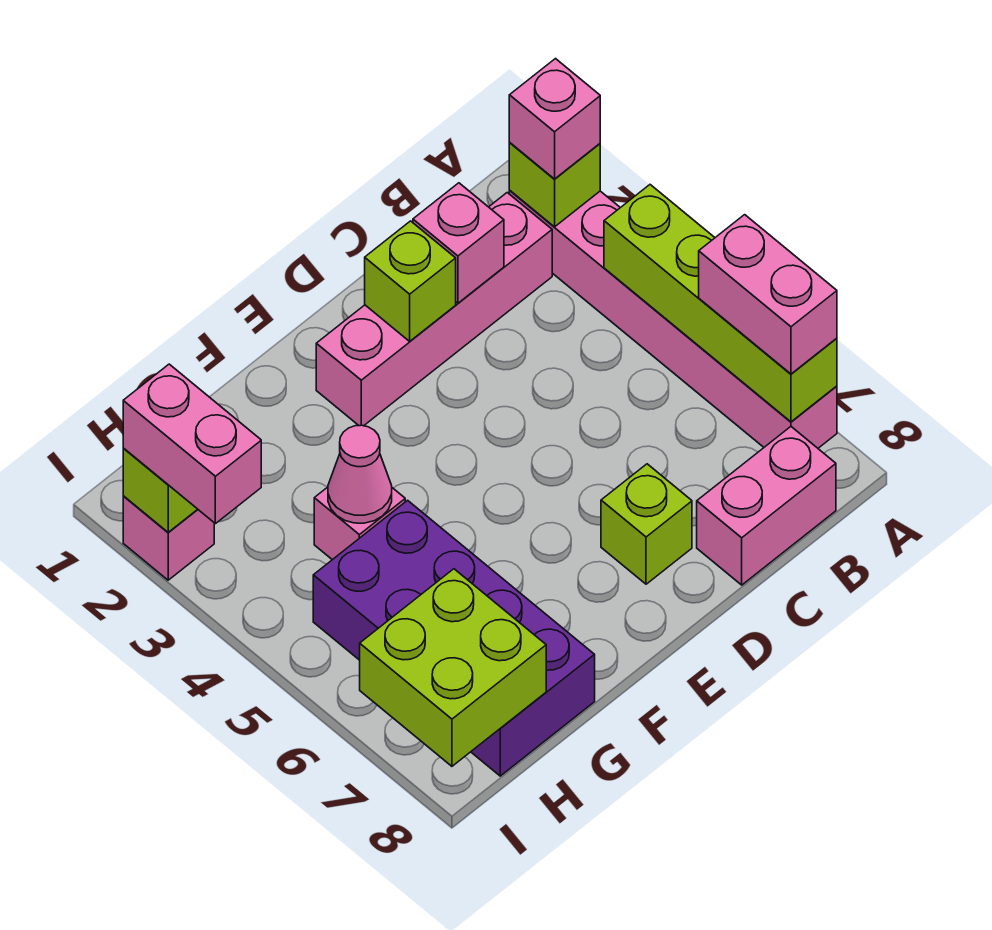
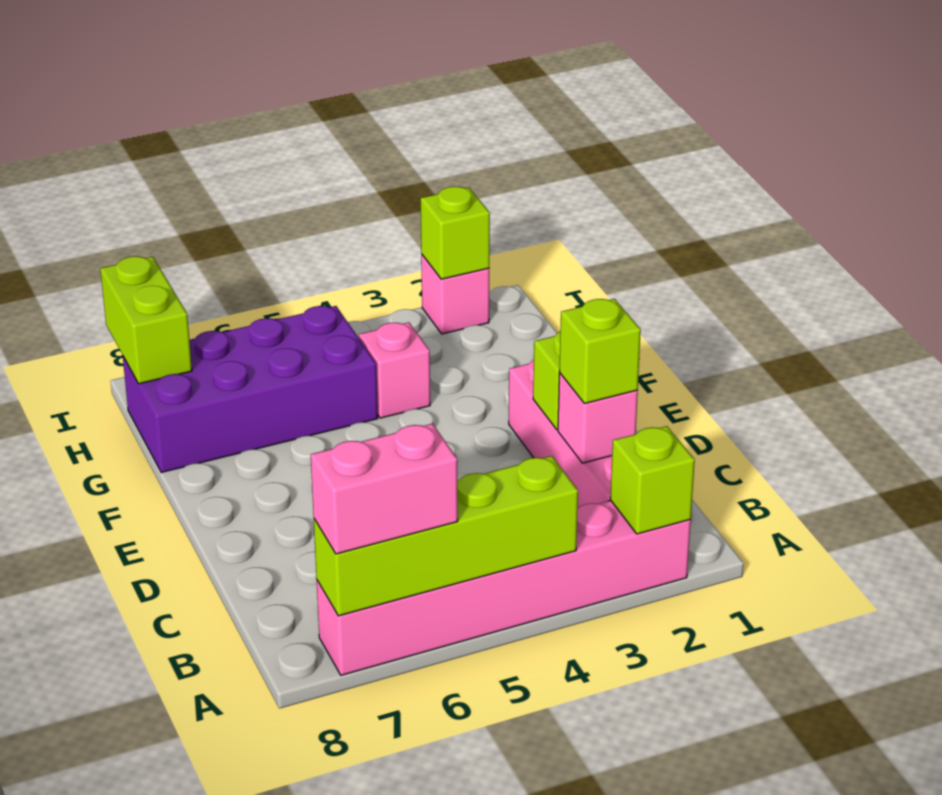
pink brick A2 level 3 -> none
pink brick B8:C8 level 1 -> none
lime brick D7 level 1 -> lime brick C2 level 3
pink cone G4 level 2 -> none
lime brick H7:I8 level 2 -> lime brick H8:I8 level 2
pink brick I2:I3 level 3 -> none

